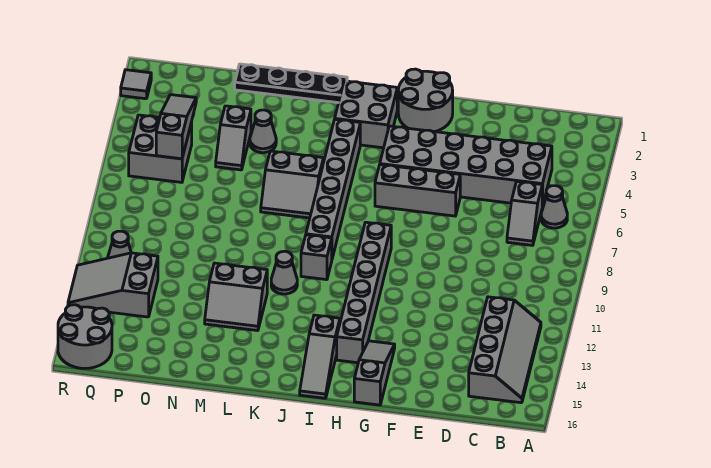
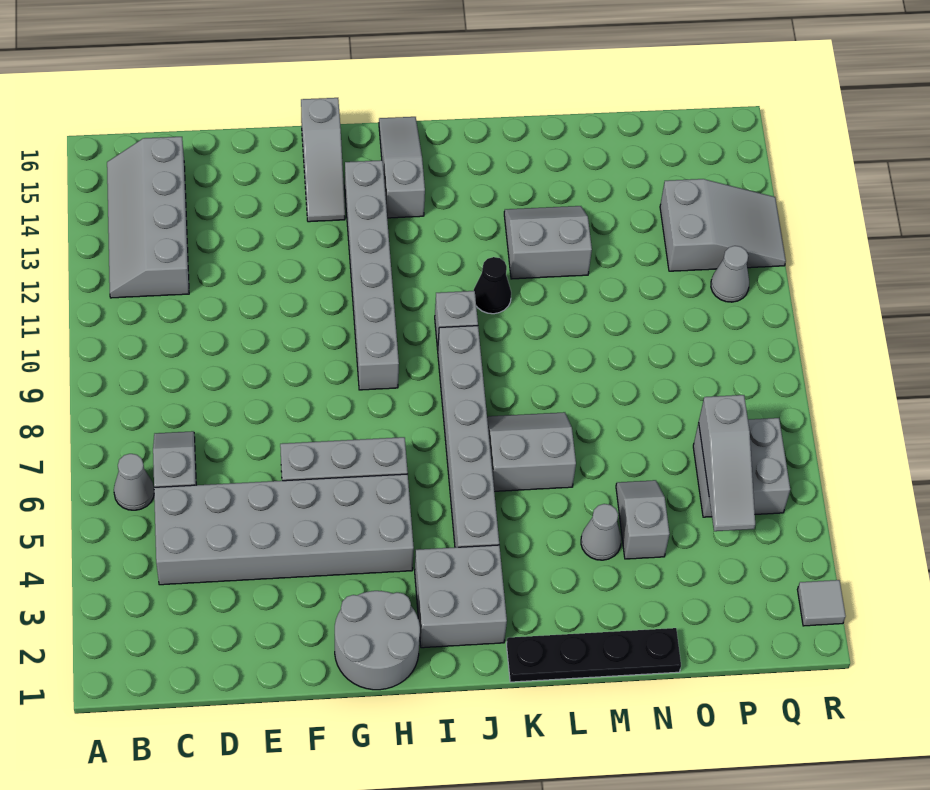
grey cone K11 level 1 -> black cone K11 level 1
grey round brick Q15:R16 level 1 -> none

